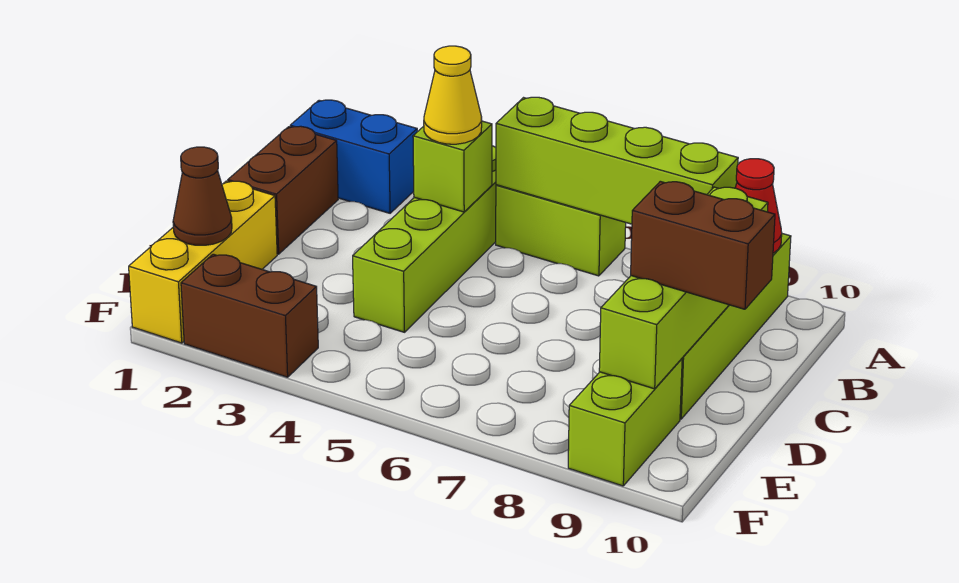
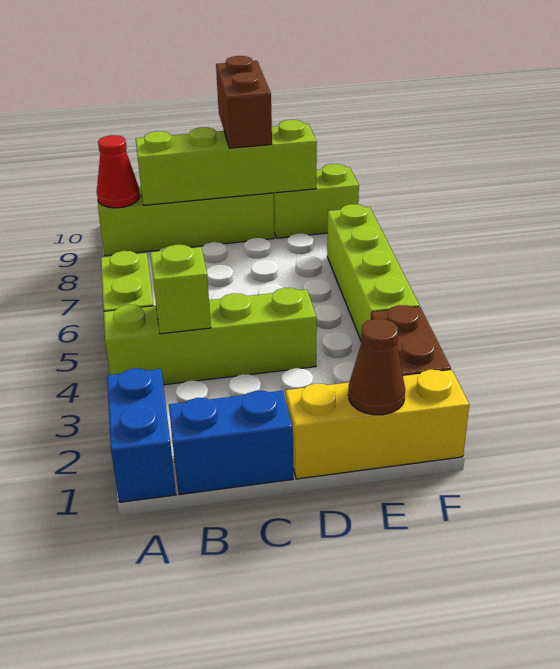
lime brick A5:A8 level 2 -> lime brick F4:F7 level 1
brown brick B1:C1 level 1 -> blue brick B1:C1 level 1
yellow cone B4 level 3 -> none

